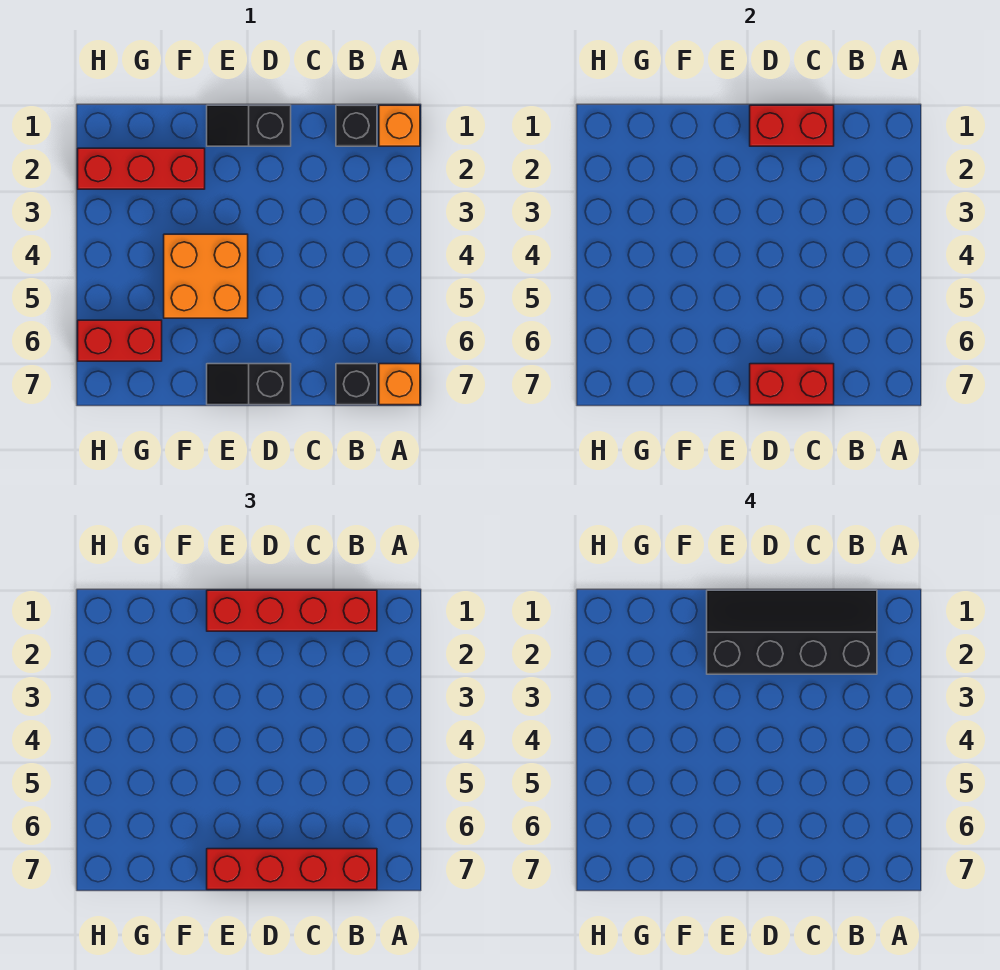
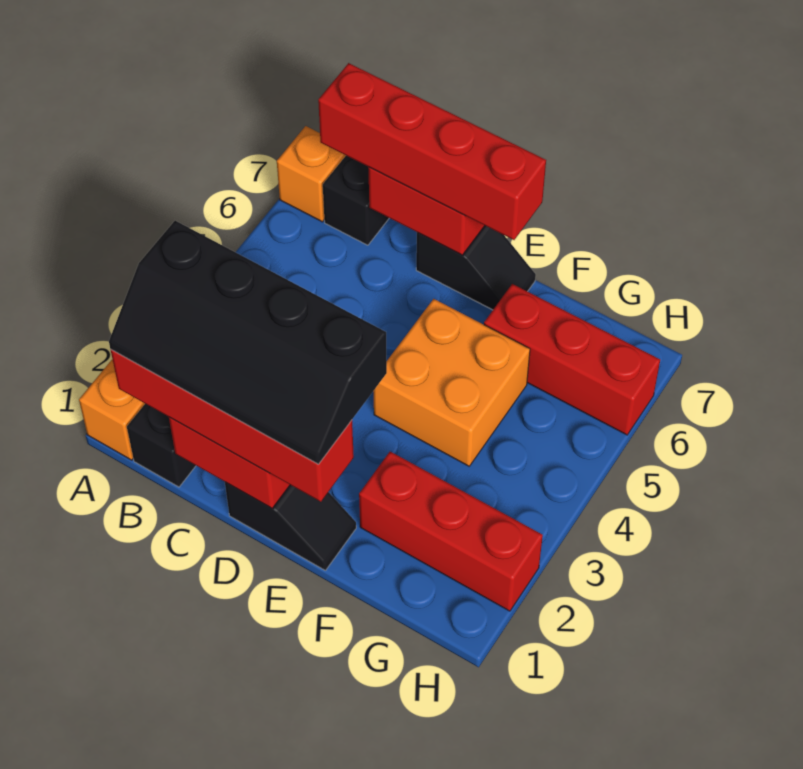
red brick G6:H6 level 1 -> red brick F6:H6 level 1

